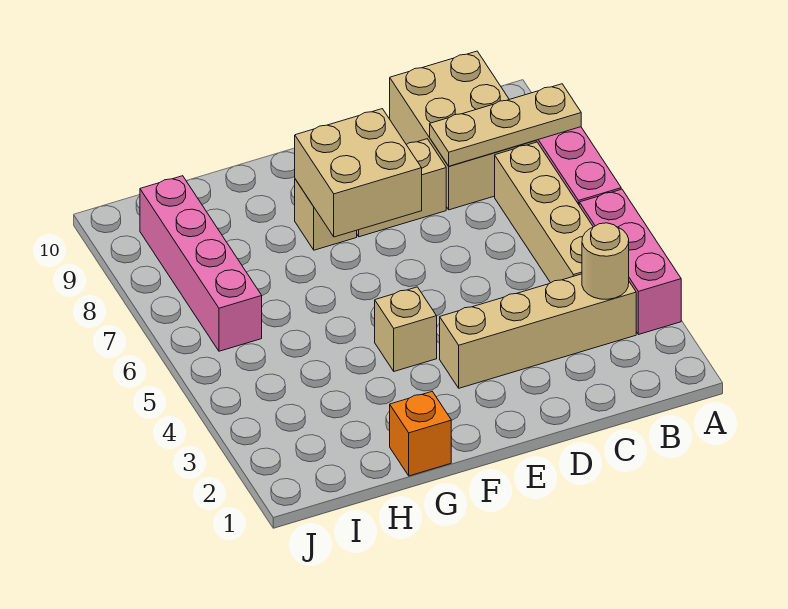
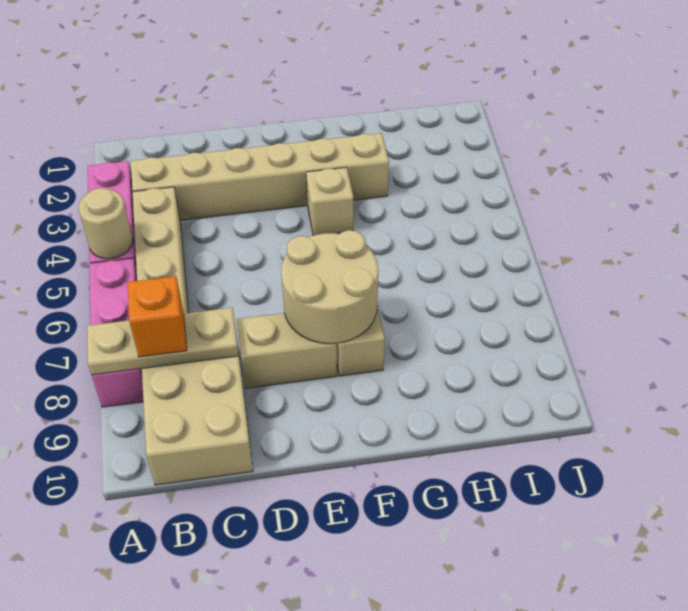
tan brick B3:E3 level 1 -> tan brick B3:G3 level 1
tan round brick B3 level 2 -> tan round brick A5 level 2
tan brick E7:F8 level 2 -> tan round brick E7:F8 level 2
orange brick G1 level 1 -> orange brick B8 level 3
pink brick I6:I9 level 1 -> none

